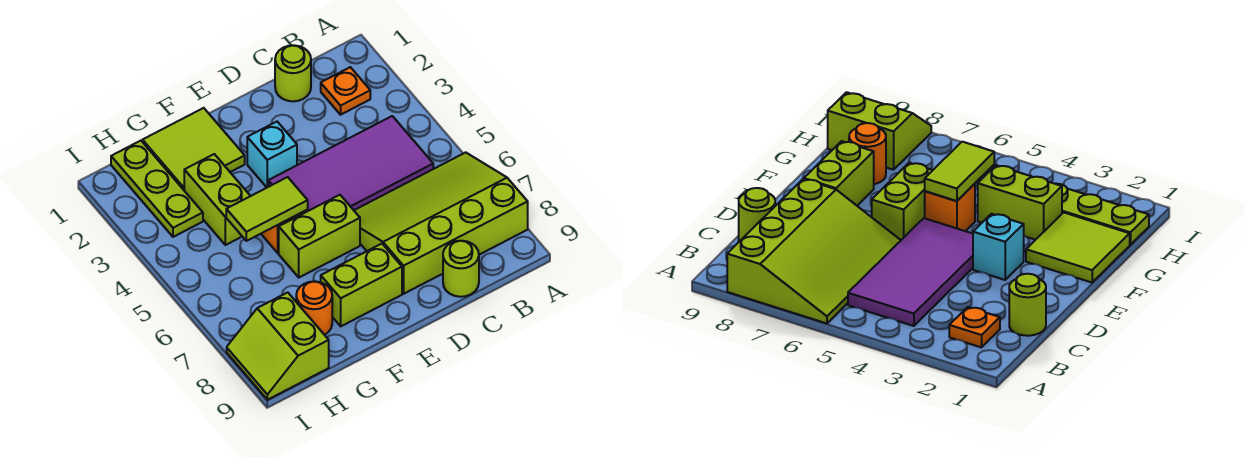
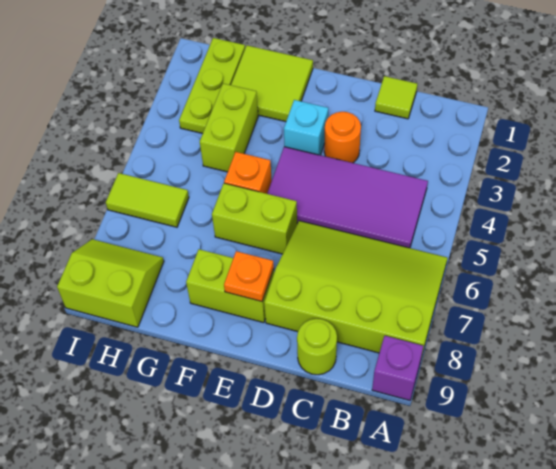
none -> purple brick A9 level 1
orange plate B2 level 1 -> orange plate E8 level 2
lime round brick C1 level 1 -> lime tile C1 level 1
lime tile F5:G5 level 2 -> lime tile H6:I6 level 1
orange round brick G8 level 1 -> orange round brick D3 level 1
lime slope H8:I9 level 1 top H -> lime slope H8:I9 level 1 top 9

